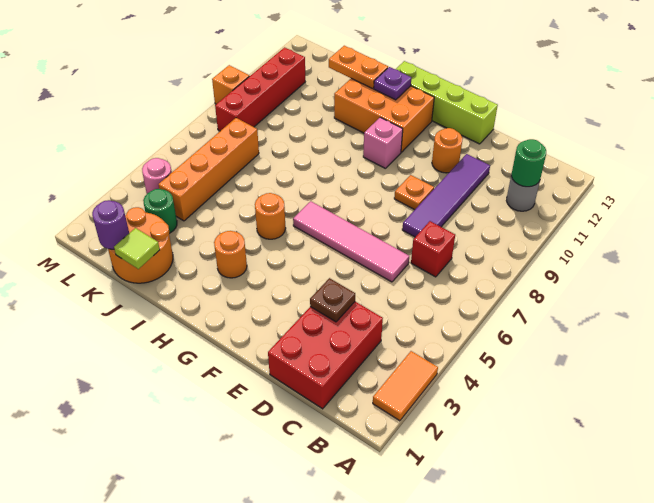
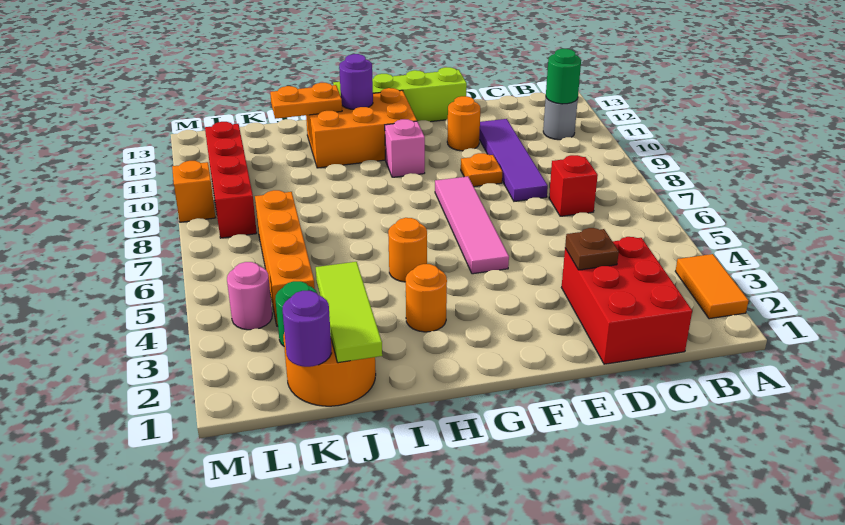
pink tile D6:G6 level 1 -> pink tile F5:F8 level 1
purple plate H12 level 2 -> purple round brick H12 level 2
lime tile J1 level 2 -> lime tile J1:J3 level 2

